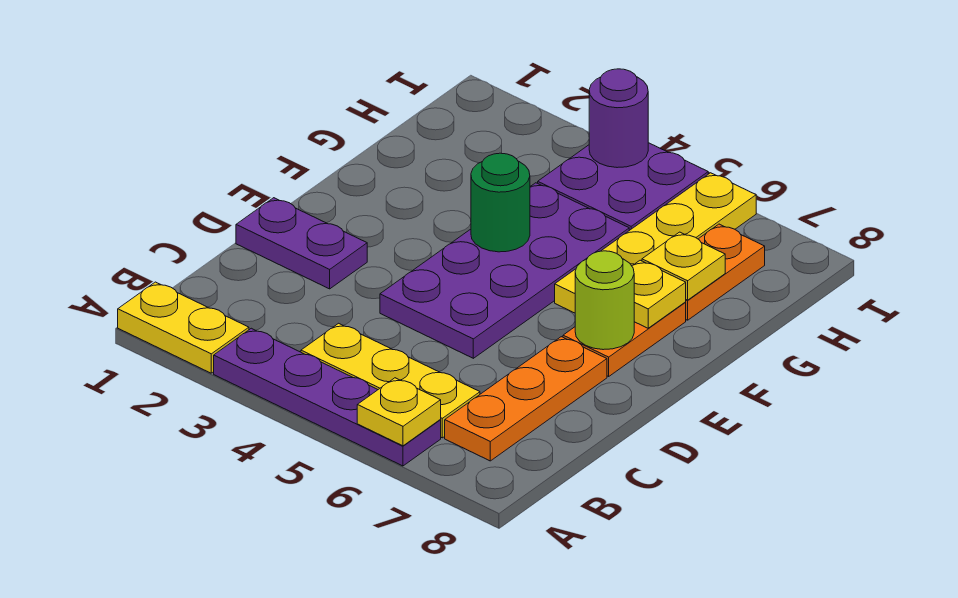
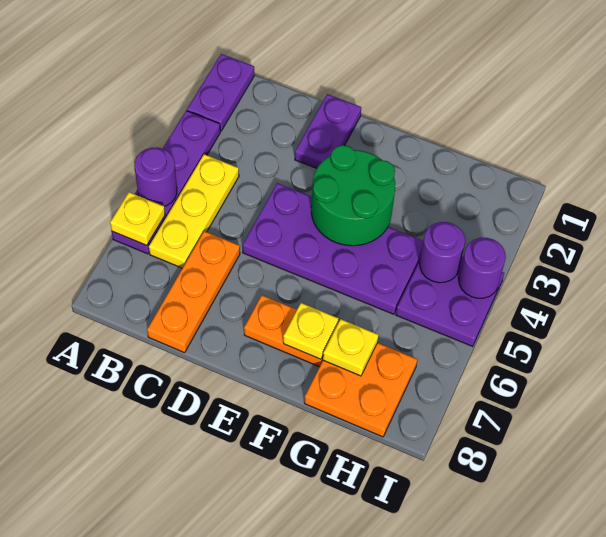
yellow plate A1:A2 level 1 -> purple plate A1:A2 level 1
none -> purple round brick A5 level 2
orange plate B7:D7 level 1 -> orange plate C6:C8 level 1
lime round brick E7 level 2 -> none
green round brick F4 level 2 -> green round brick E3:F4 level 2
yellow plate F6:I6 level 1 -> none
orange plate G7:H7 level 1 -> orange plate G7:H8 level 1
none -> purple round brick H4 level 2

